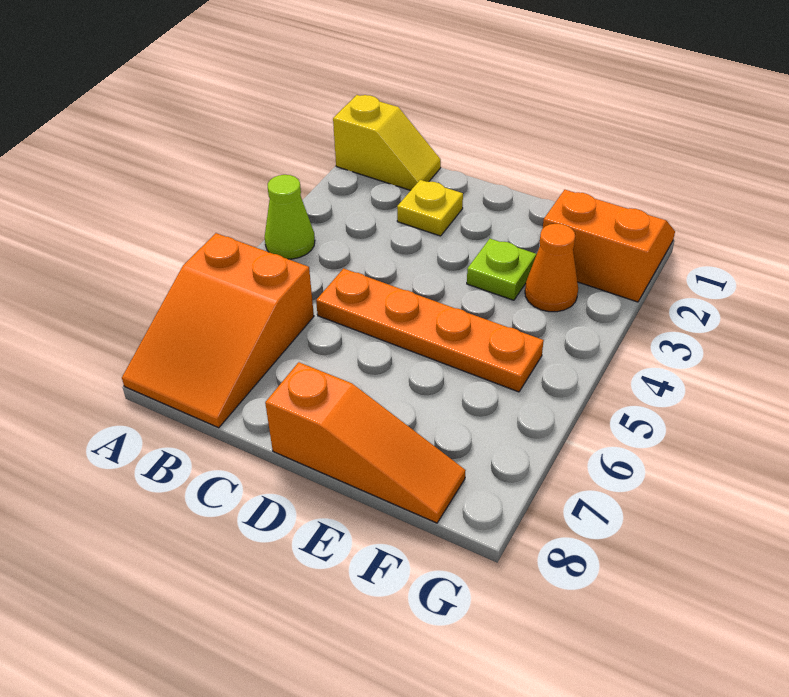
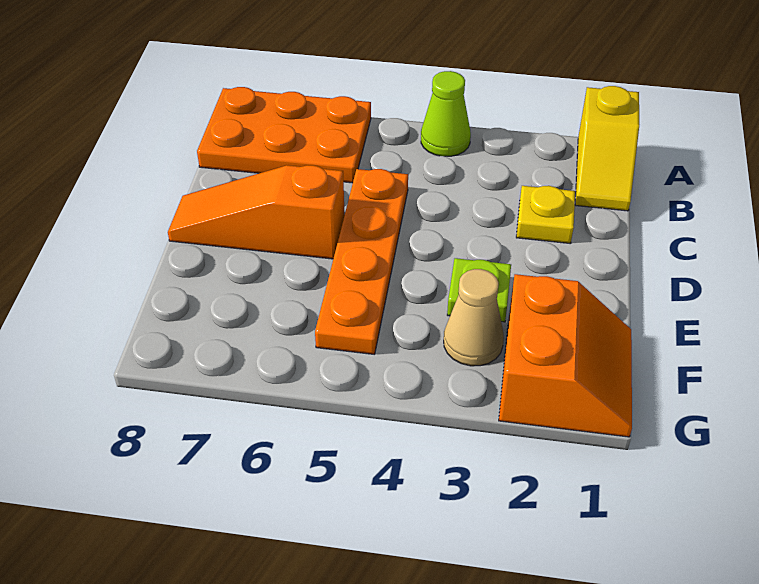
orange slope A6:B8 level 1 top 6 -> orange plate A6:B8 level 1
orange slope D8:F8 level 1 top D -> orange slope D6:D8 level 1 top 6
orange cone F3 level 1 -> tan cone F3 level 1

